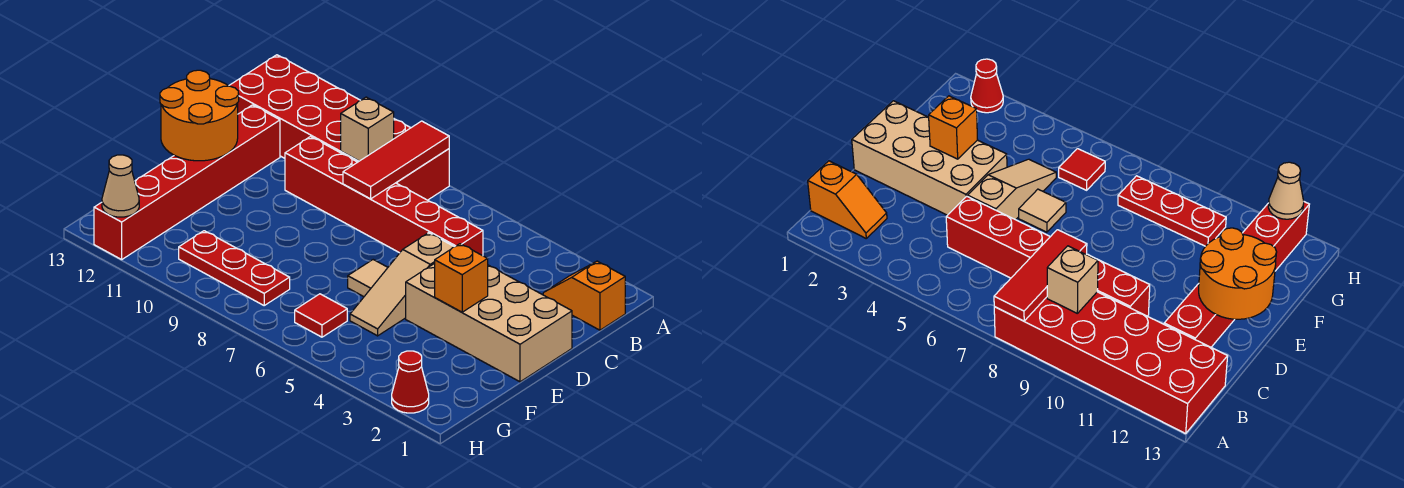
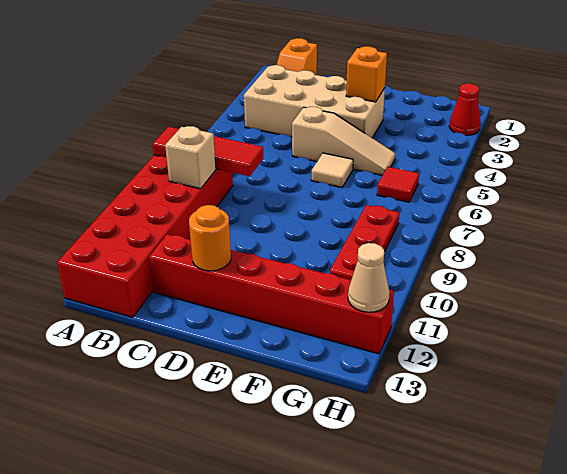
red brick C5:C10 level 1 -> none
tan brick D1:E4 level 1 -> tan brick B3:E4 level 1
orange round brick D12:E13 level 2 -> orange round brick D12 level 2

